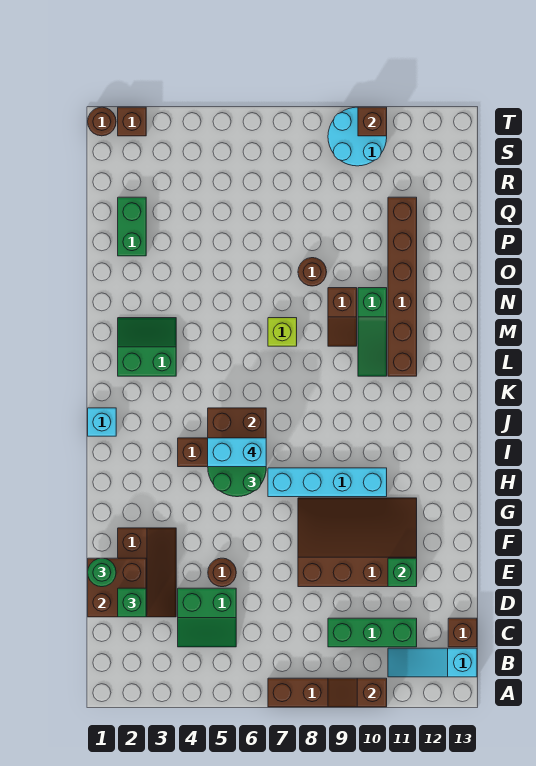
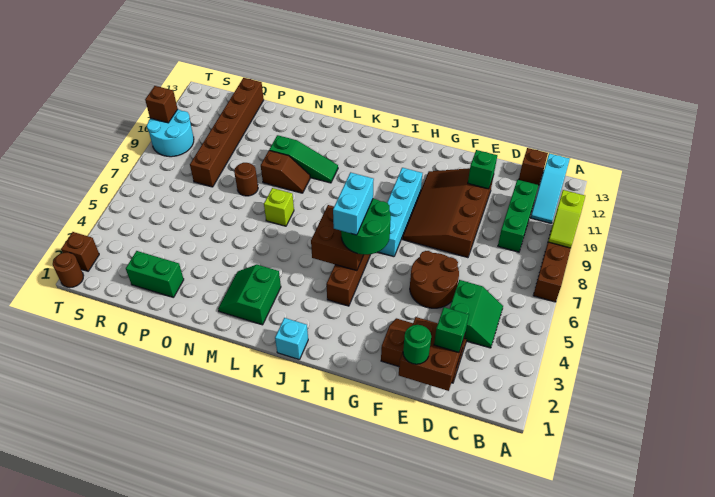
brown slope A9:A10 level 2 top 10 -> lime slope A9:A10 level 2 top 10
brown round brick E5 level 1 -> brown round brick E5:F6 level 1
brown brick L11:Q11 level 1 -> brown brick Q8:Q13 level 1

